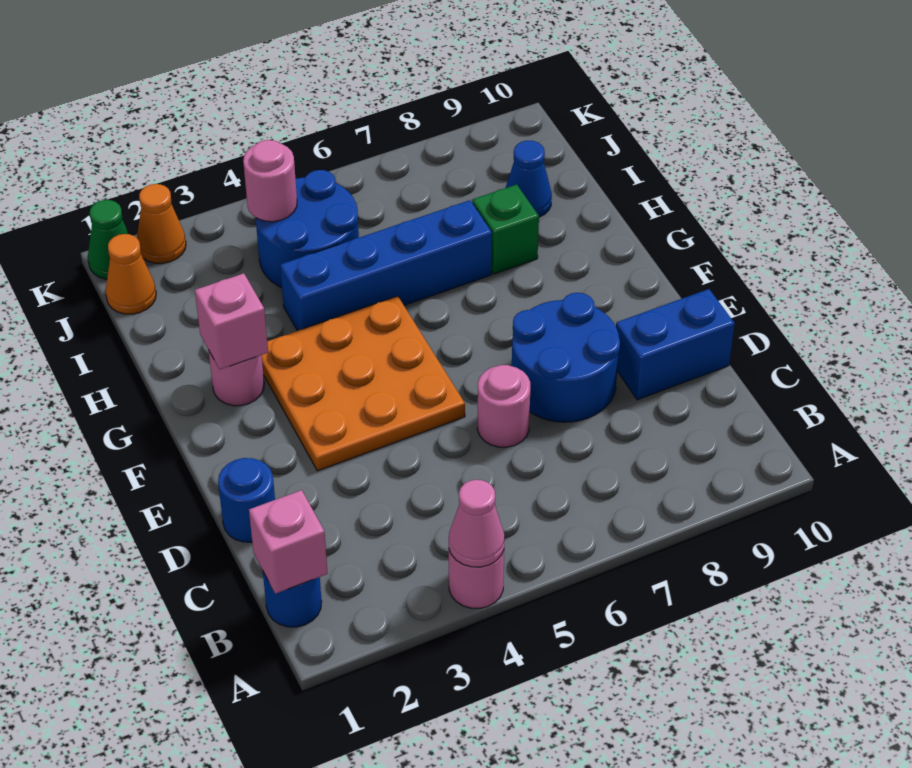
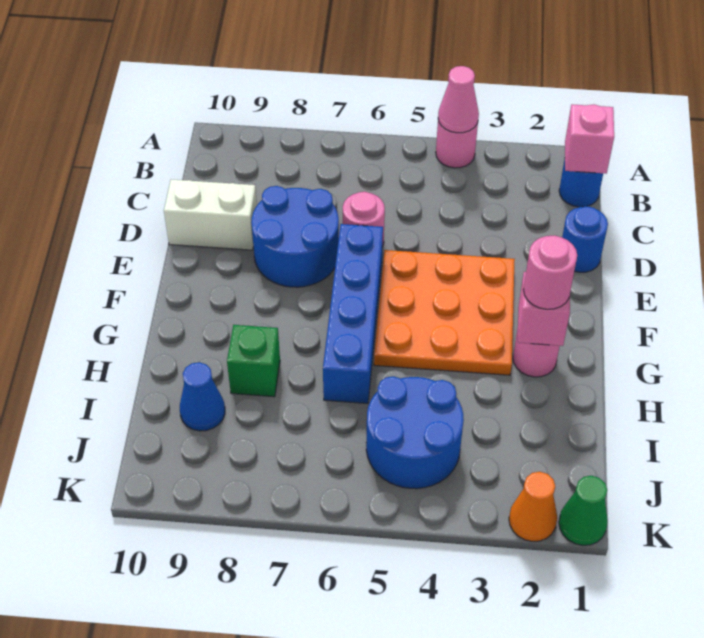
blue brick D9:D10 level 1 -> white brick D9:D10 level 1
blue brick H4:H7 level 1 -> blue brick E6:H6 level 1
orange cone J1 level 1 -> none
pink round brick J4 level 2 -> pink round brick G2 level 3

